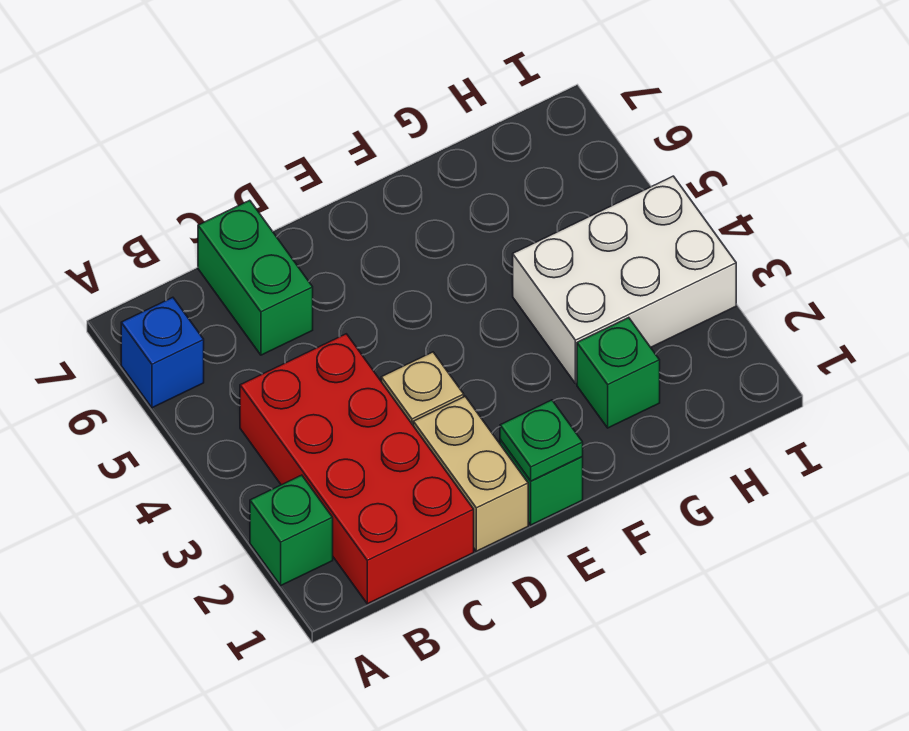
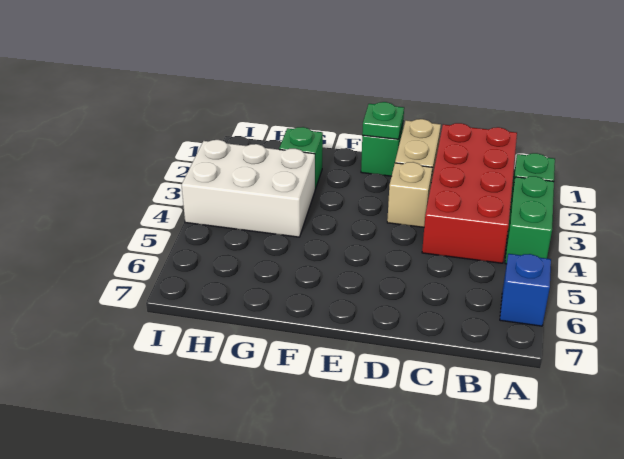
green brick C6:C7 level 1 -> green brick A3:A4 level 1

